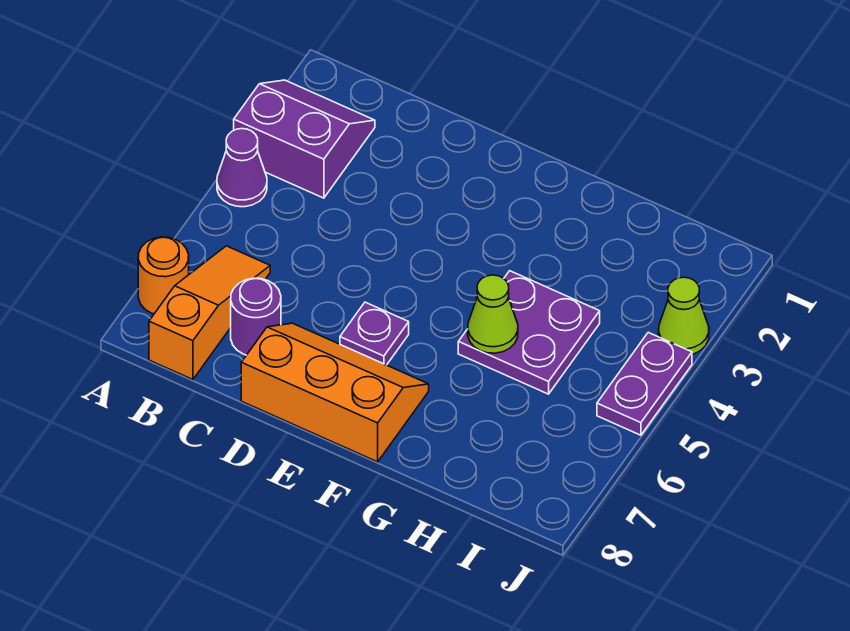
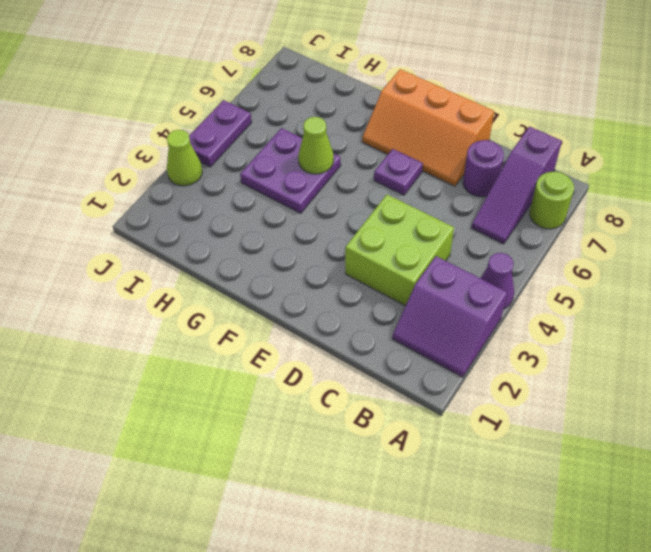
orange round brick A7 level 1 -> lime round brick A7 level 1
orange slope B6:B8 level 1 top 8 -> purple slope B6:B8 level 1 top 8
none -> lime brick C3:D4 level 1

